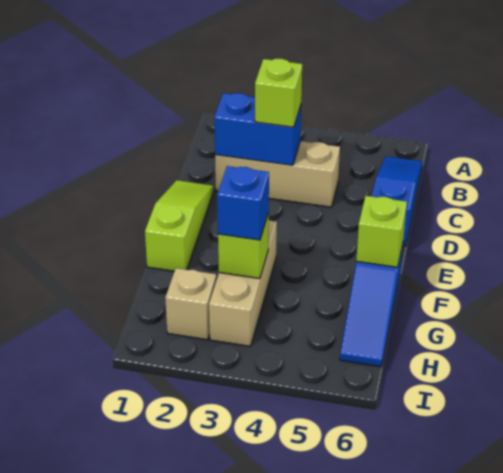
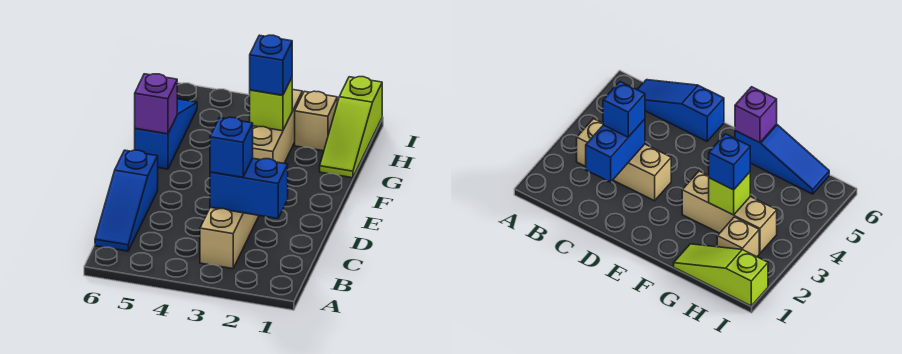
tan brick C2:C4 level 1 -> tan brick B3:D3 level 1
lime brick C3 level 3 -> blue brick C3 level 3
lime slope D1:F1 level 1 top F -> lime slope G1:I1 level 1 top I
lime brick F6 level 2 -> purple brick F6 level 2

